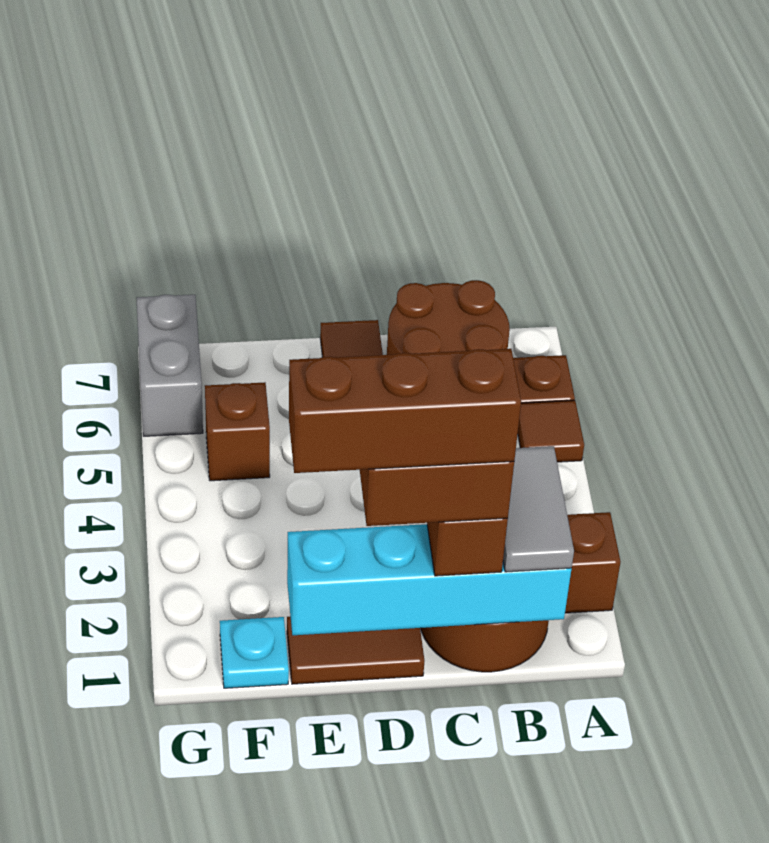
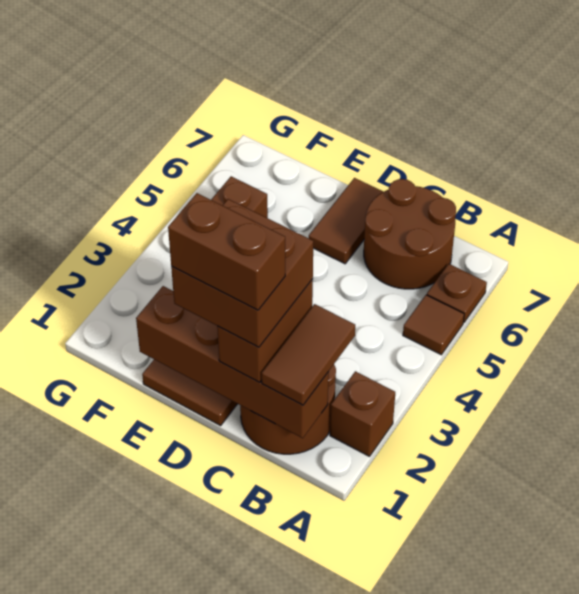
cyan brick B1:E1 level 2 -> brown brick B1:E1 level 2
grey tile B1:B2 level 3 -> brown tile B1:B2 level 3
brown brick C1:E1 level 5 -> brown brick C1:D1 level 5
cyan plate F1 level 1 -> none
grey brick G6:G7 level 1 -> none

